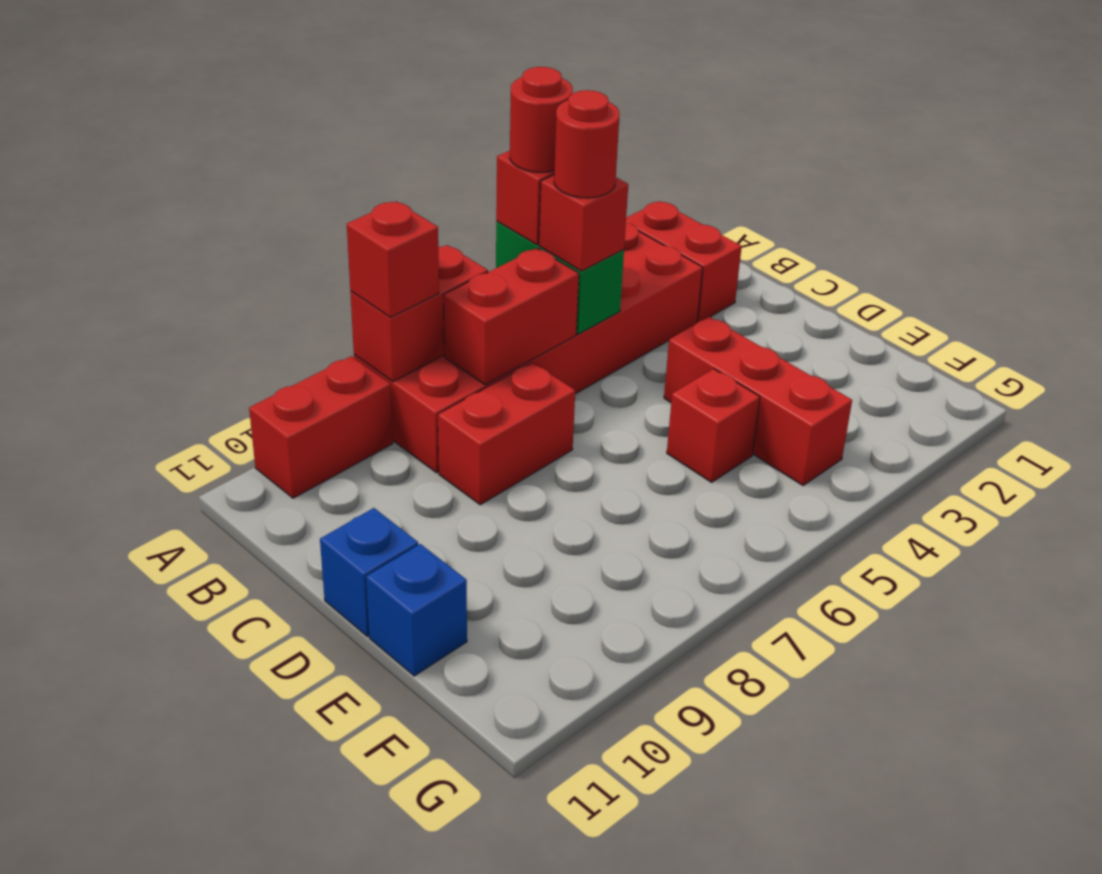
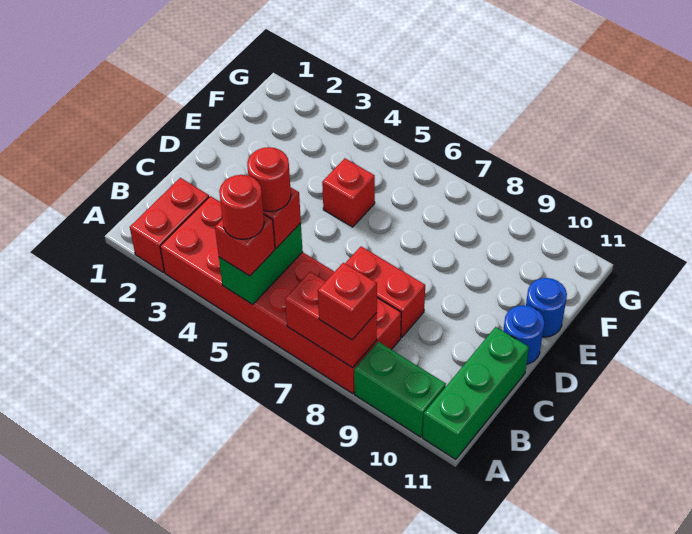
red brick A9:A10 level 1 -> green brick A9:A10 level 1
none -> green brick A11:C11 level 1
red brick B6:B7 level 2 -> none
red brick D4:F4 level 1 -> none
blue brick D11 level 1 -> blue round brick D11 level 1
blue brick E11 level 1 -> blue round brick E11 level 1

